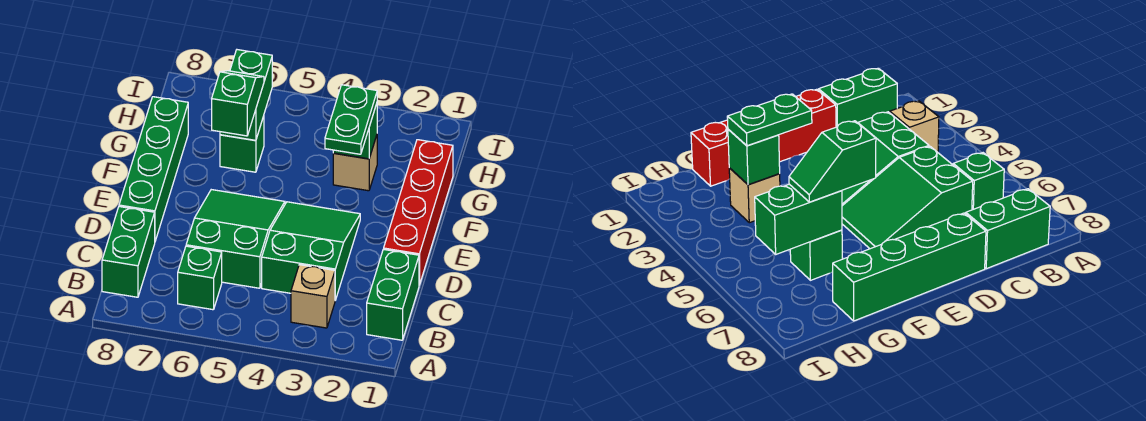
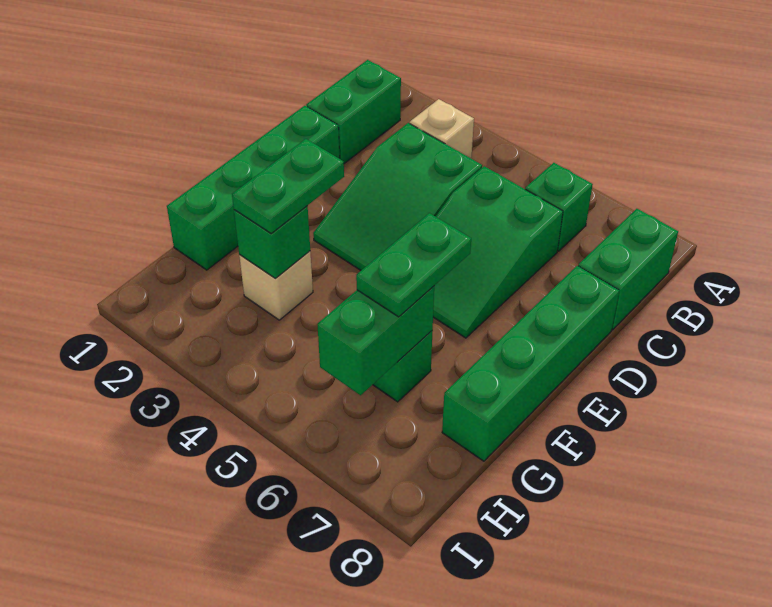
red brick D1:G1 level 1 -> green brick D1:G1 level 1
green slope F6:G6 level 3 top F -> green plate F6:G6 level 3

